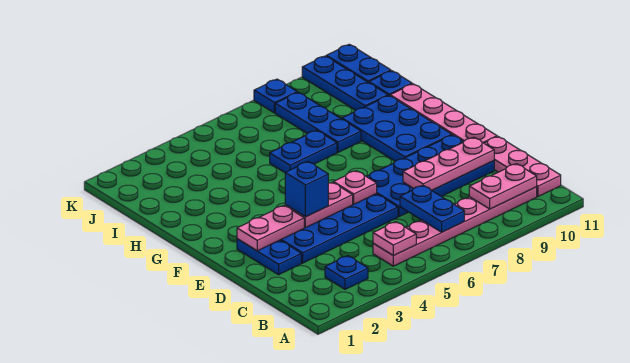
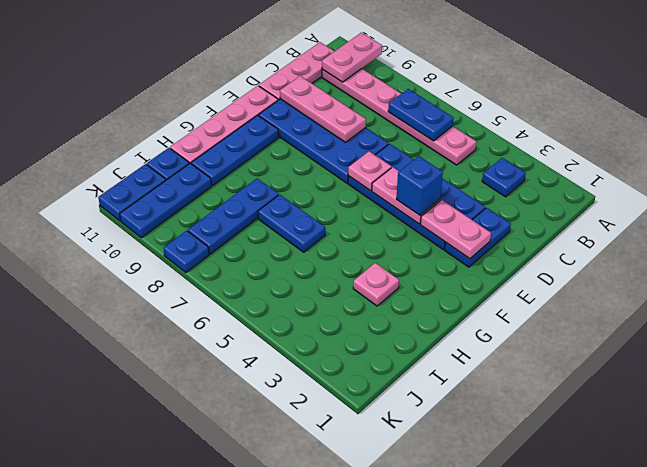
pink plate B5 level 2 -> pink plate H3 level 1
blue plate B7:C7 level 2 -> blue plate B6:B7 level 2
pink plate B9:B10 level 2 -> pink plate A10:B10 level 2
blue plate F9:H10 level 1 -> blue plate F10:H10 level 1

